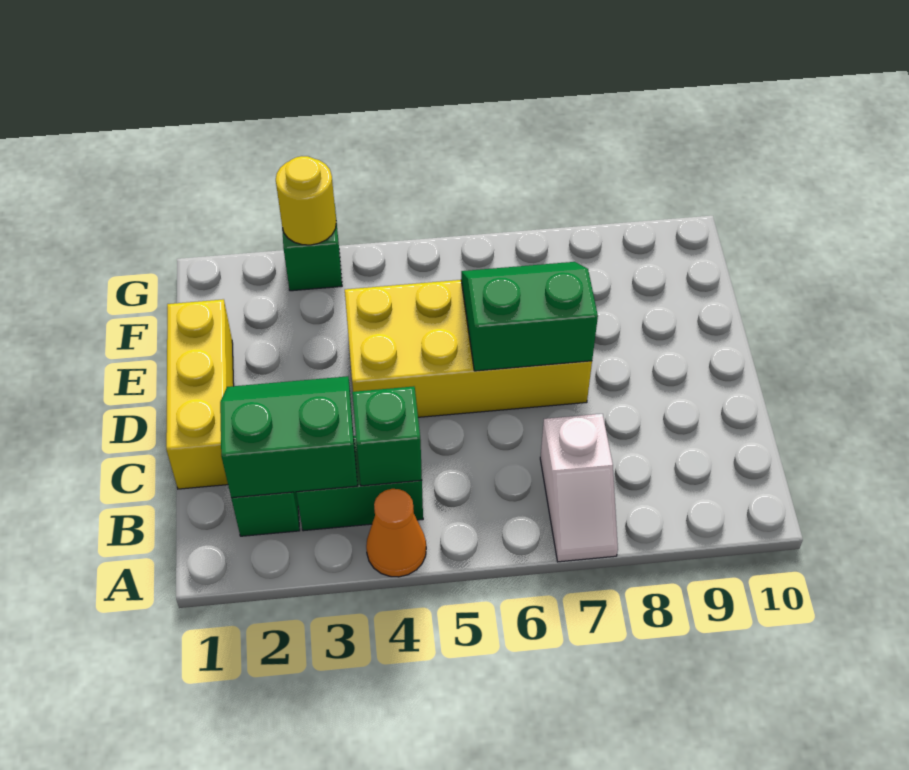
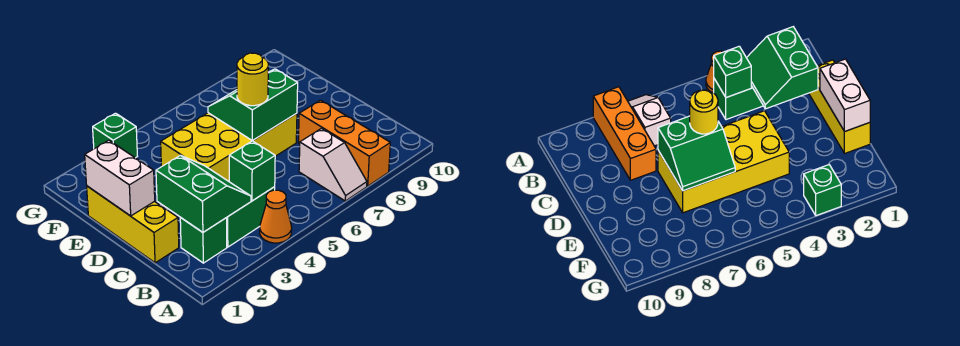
none -> orange brick A8:C8 level 1
green slope B2:C3 level 2 top B -> green slope B2:C3 level 2 top 2
none -> white brick D1:E1 level 2
yellow round brick G3 level 2 -> yellow round brick D6 level 3

